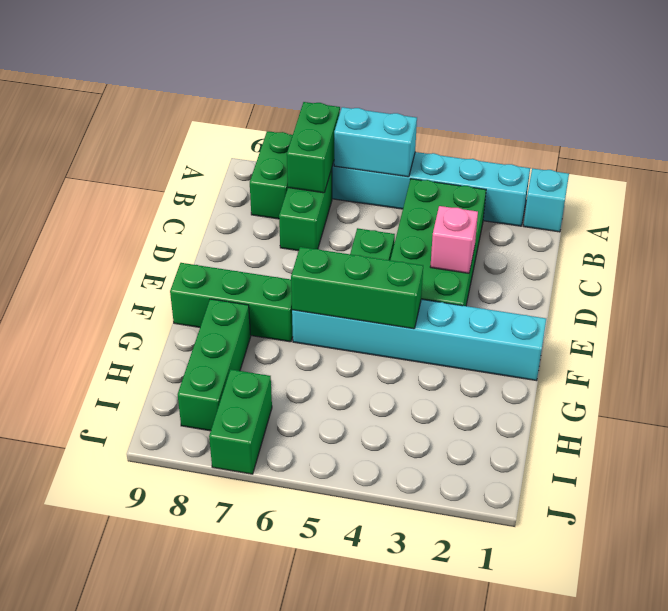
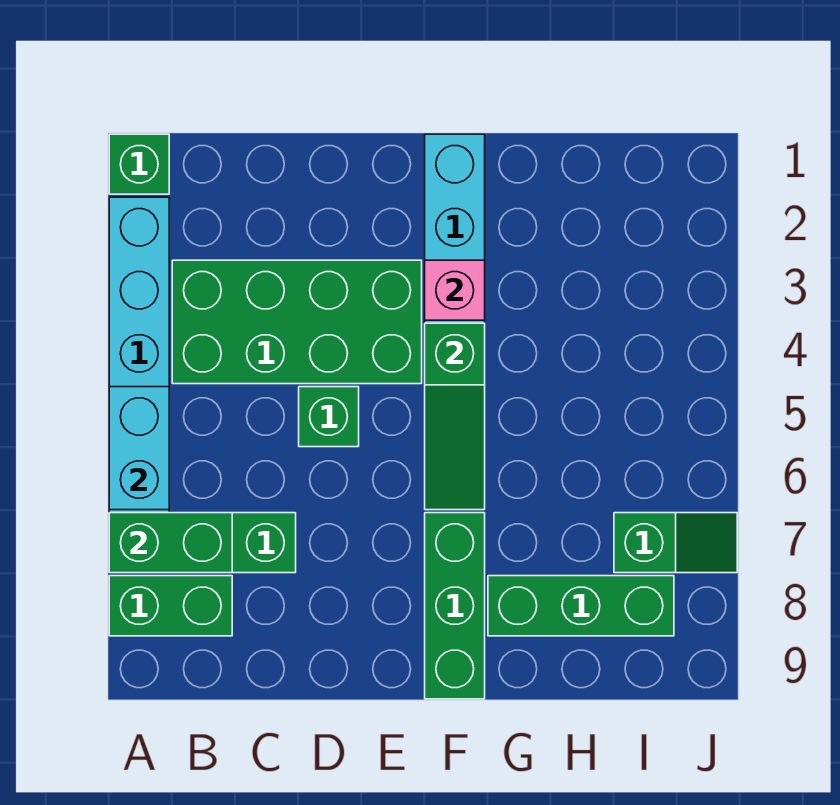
cyan brick A1 level 1 -> green brick A1 level 1
pink brick D3 level 2 -> pink brick F3 level 2
green brick F4:F6 level 2 -> green slope F4:F6 level 2 top 4
green brick I7:J7 level 1 -> green slope I7:J7 level 1 top I

